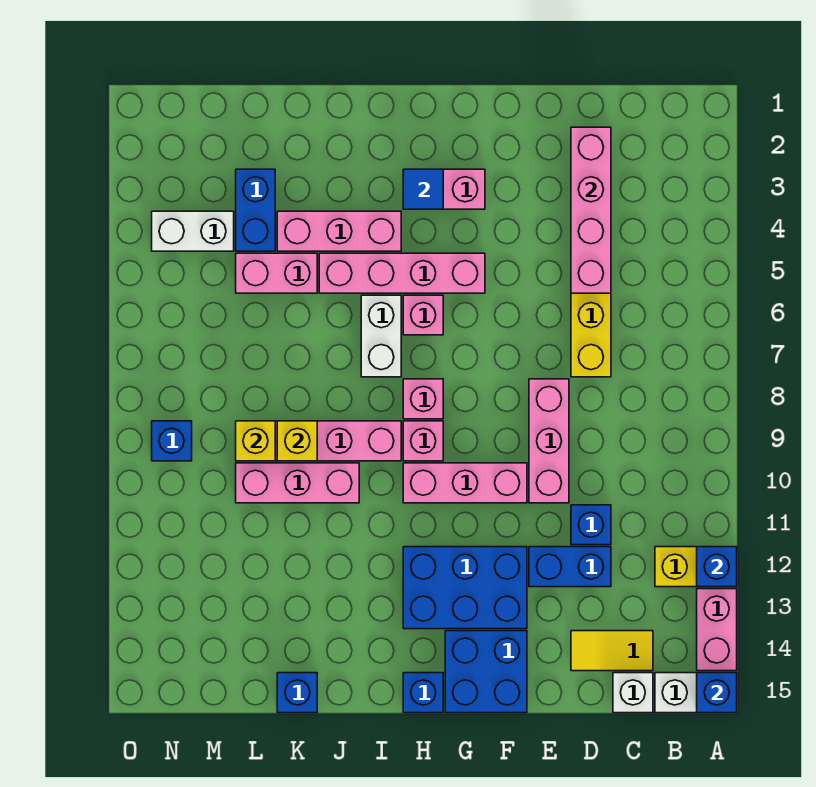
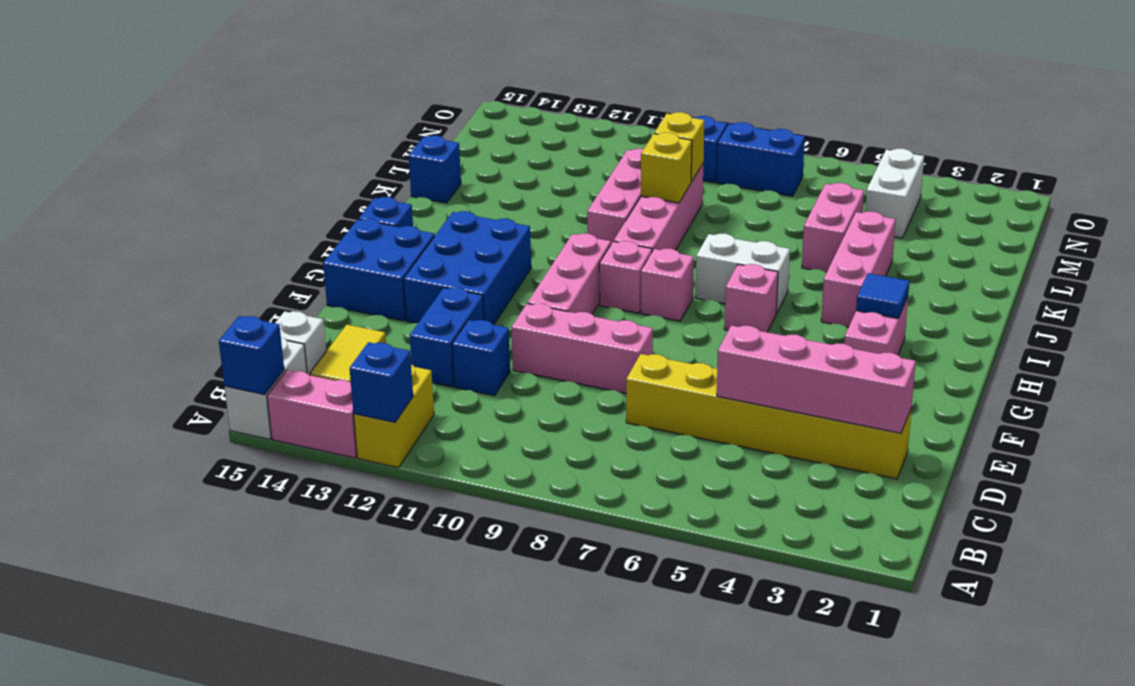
pink brick G5:J5 level 1 -> none
blue brick L3:L4 level 1 -> blue brick N7:N8 level 1

